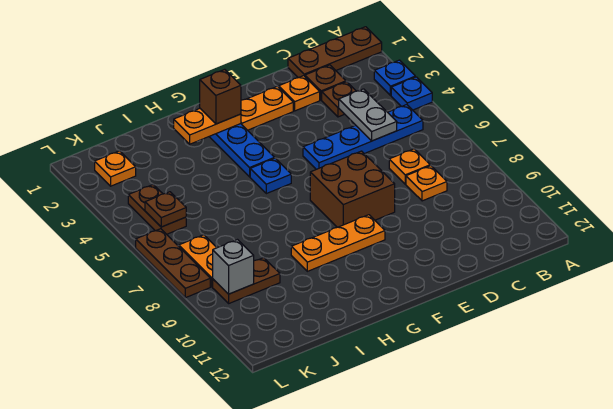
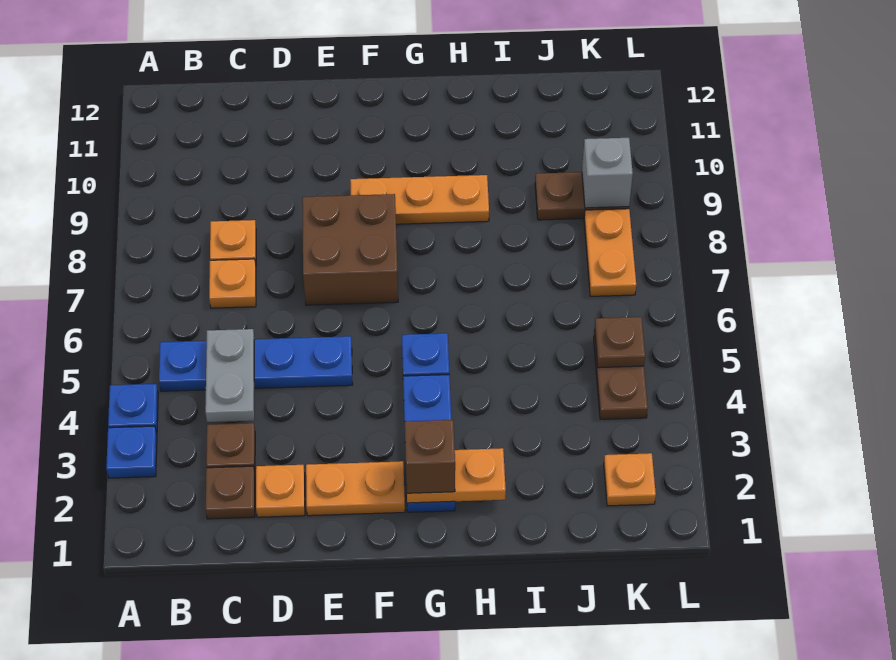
brown plate A1:C1 level 1 -> none
brown plate L6:L8 level 1 -> none

